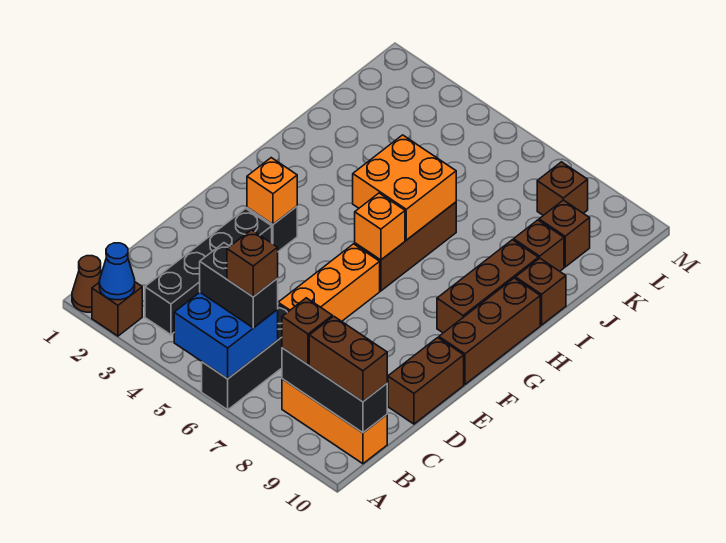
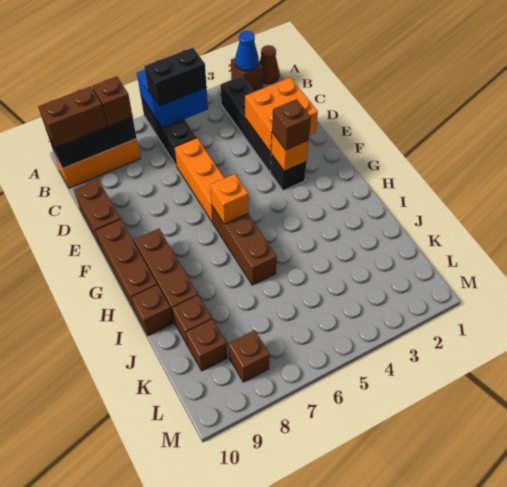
brown brick B6 level 4 -> brown brick F3 level 3
orange brick H5:I6 level 2 -> orange brick D2:E3 level 2

